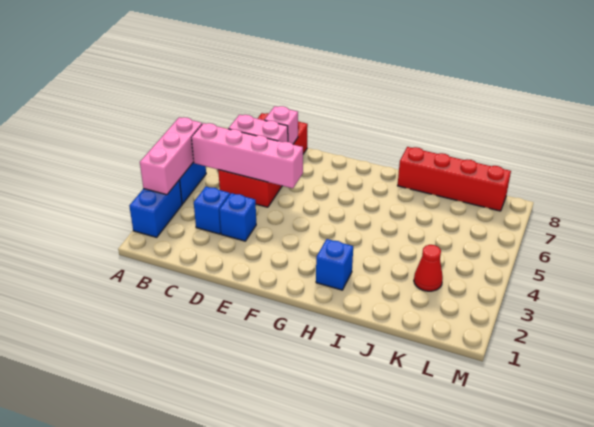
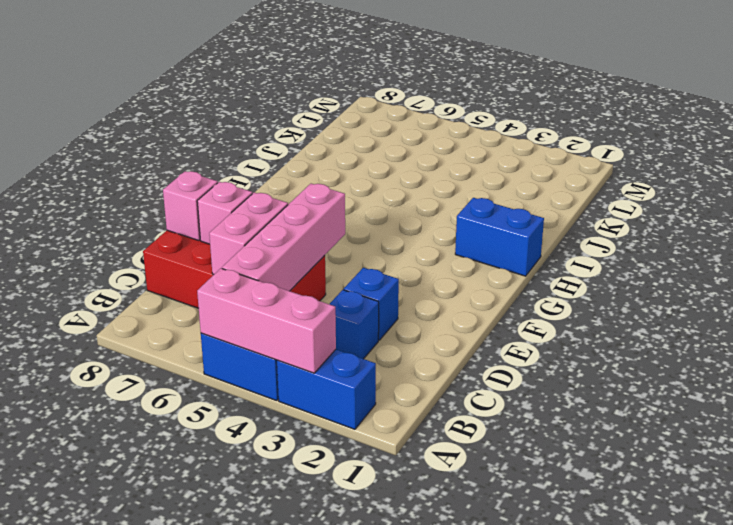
none -> pink brick D8 level 2
blue brick H2 level 1 -> blue brick H1:H2 level 1
red brick I8:L8 level 1 -> none
red cone K3 level 1 -> none

